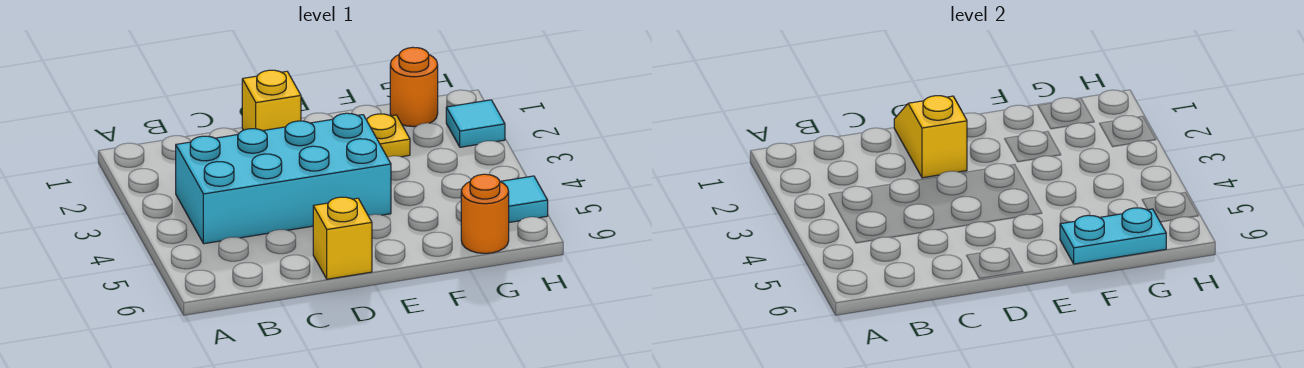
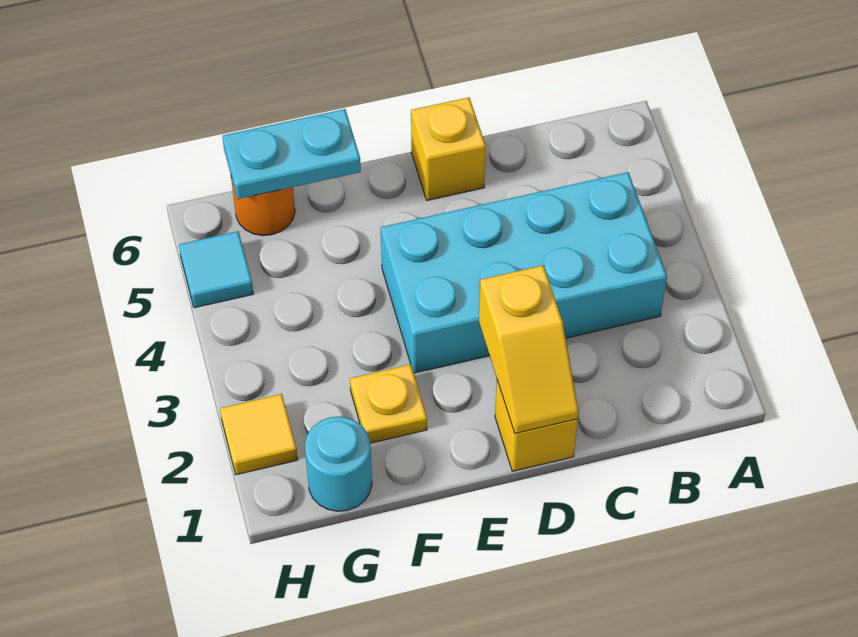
orange round brick G1 level 1 -> cyan round brick G1 level 1
cyan tile H2 level 1 -> yellow tile H2 level 1

